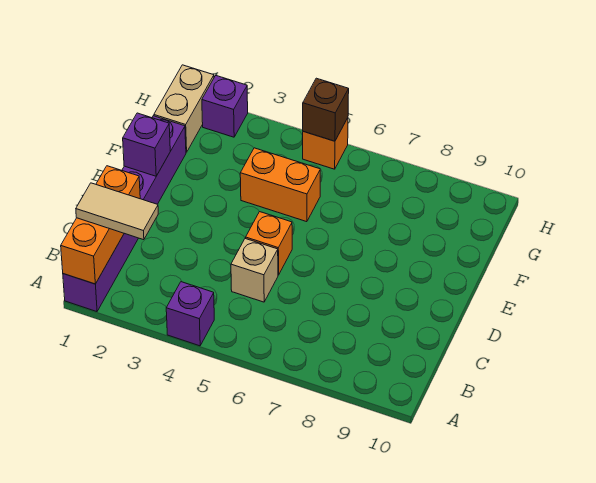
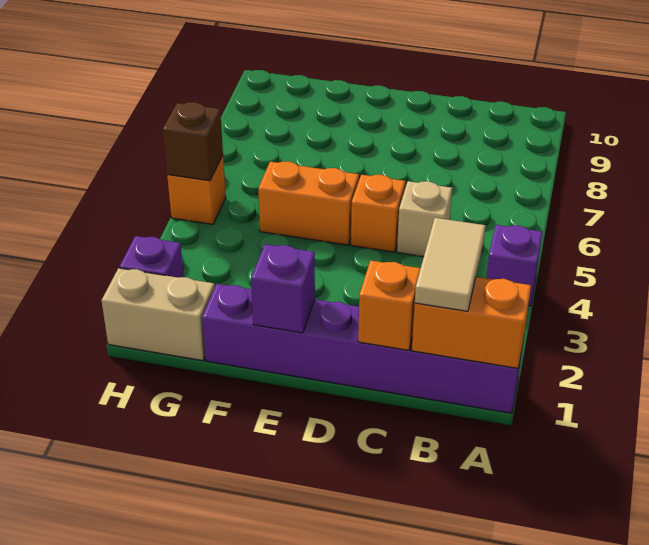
orange brick F4:F5 level 1 -> orange brick E5:F5 level 1

